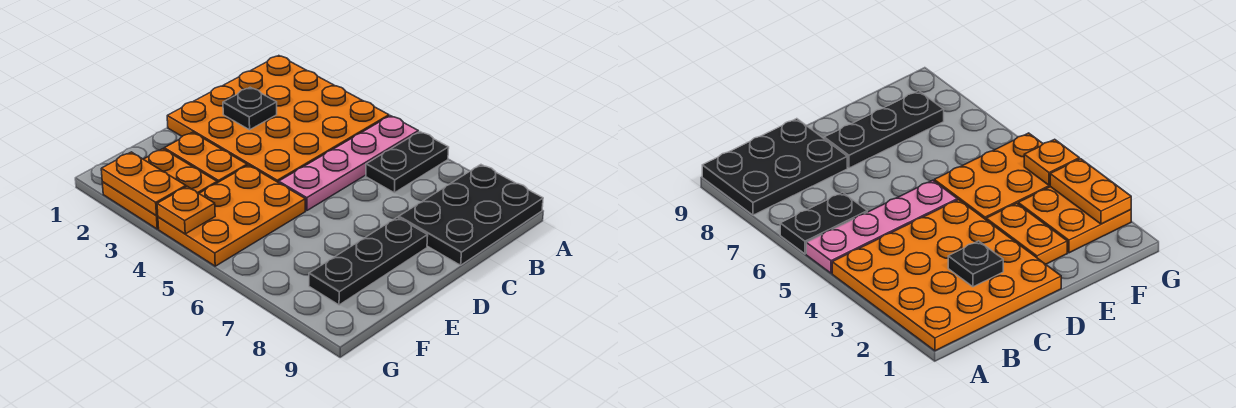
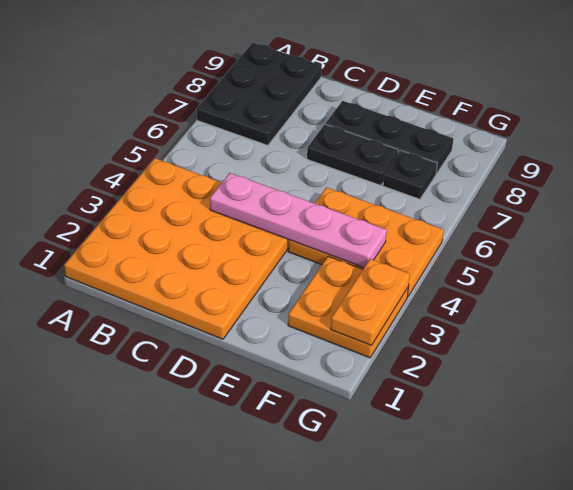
pink plate A5:D5 level 1 -> pink plate C4:F4 level 2
black plate A6:B6 level 1 -> black plate D7:E7 level 1
black plate A8:C9 level 1 -> black plate A7:B9 level 1
black plate C2 level 2 -> black plate F7 level 1
orange plate E2:E3 level 1 -> none
orange plate G4 level 2 -> none

